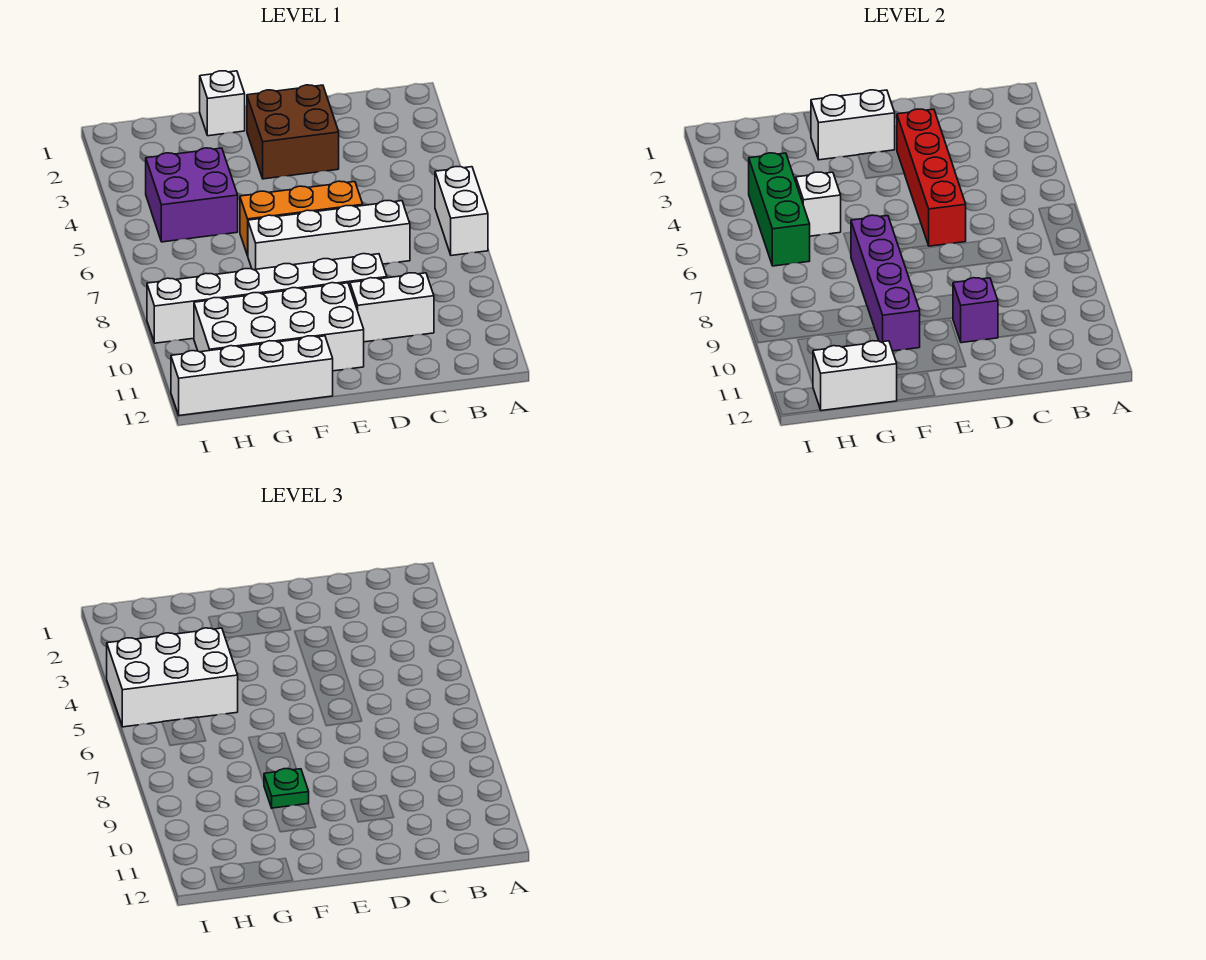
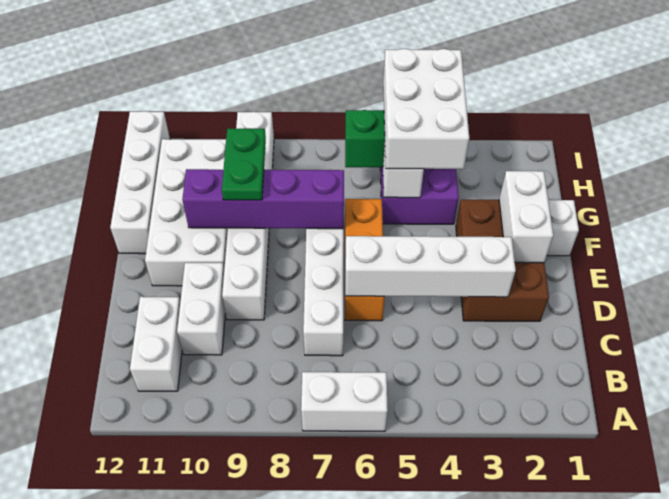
brown brick D2:E3 level 1 -> brown brick D2:F3 level 1
red brick D3:D6 level 2 -> white brick D3:D6 level 2
purple brick D10 level 2 -> none
green plate F9 level 3 -> green plate F9:G9 level 3
white brick G12:H12 level 2 -> white brick B11:C11 level 1

